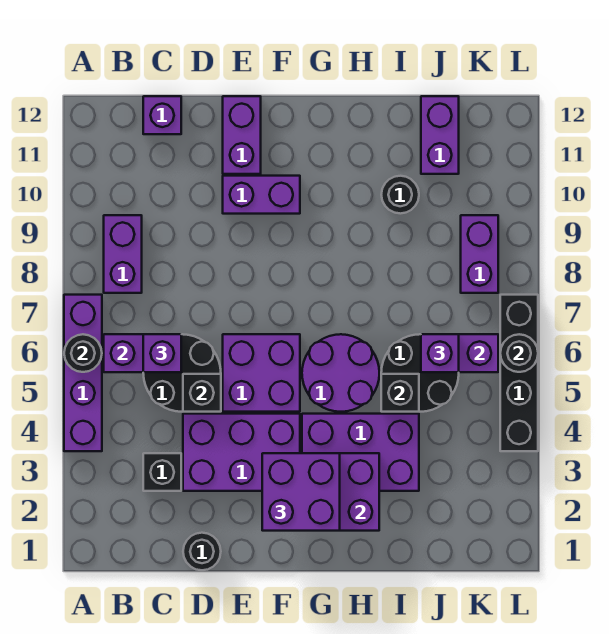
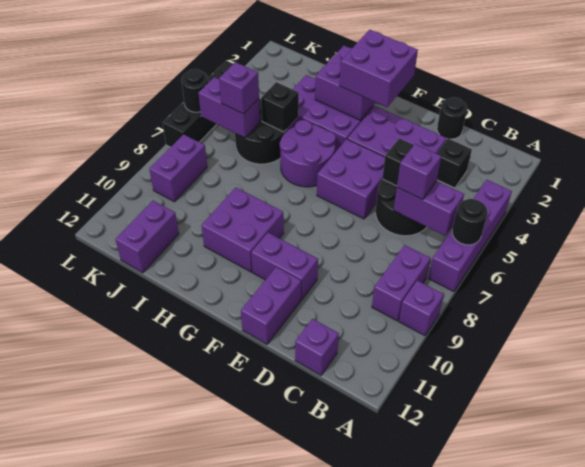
none -> purple brick A9 level 1
none -> purple brick G9:H10 level 1
black round brick I10 level 1 -> none

